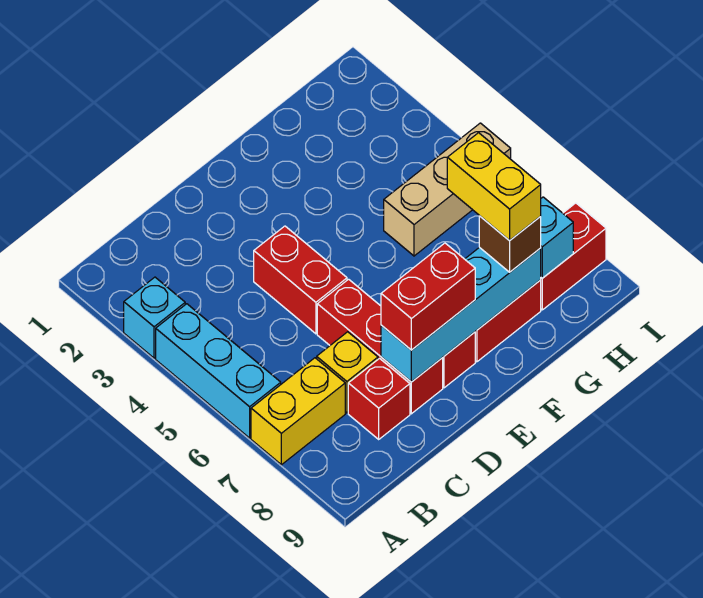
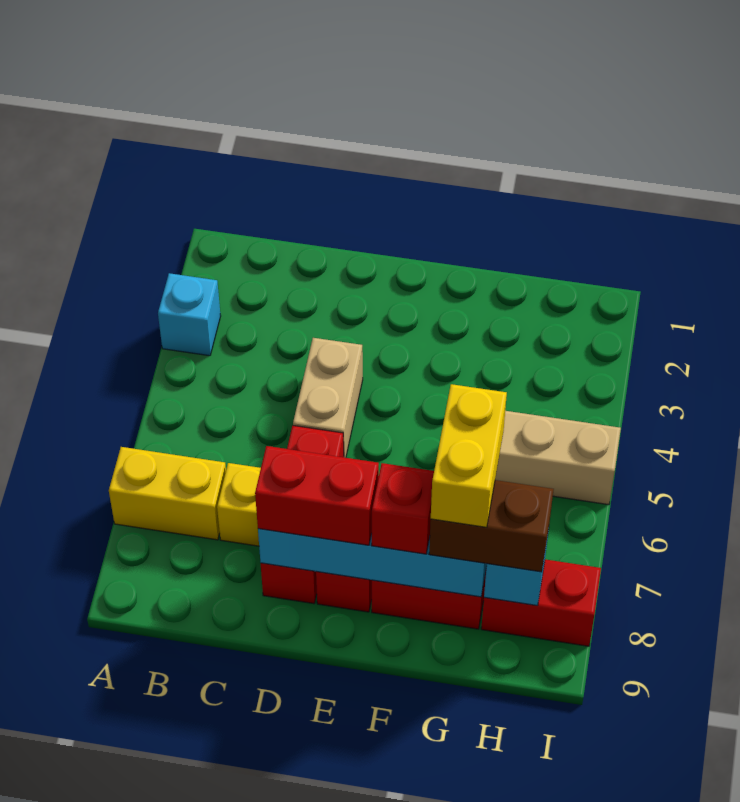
cyan brick A4:A6 level 1 -> none
red brick C8 level 1 -> red brick F8 level 3
red brick D4:D5 level 1 -> tan brick D4:D5 level 1
brown brick G8 level 3 -> brown brick G8:H8 level 3

